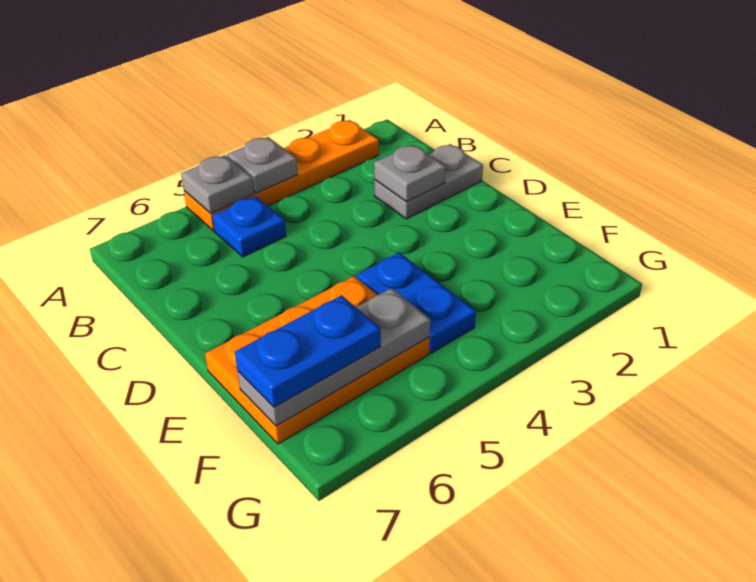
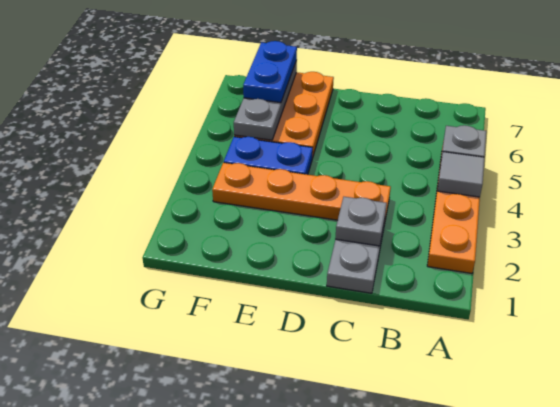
grey plate A4 level 2 -> grey tile A4 level 2
blue plate B5 level 1 -> none
none -> orange plate C3:F3 level 1

